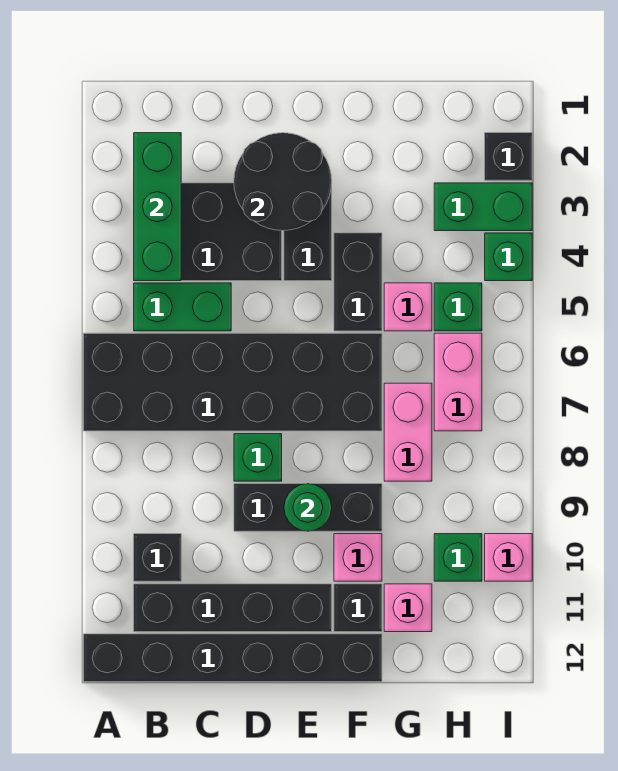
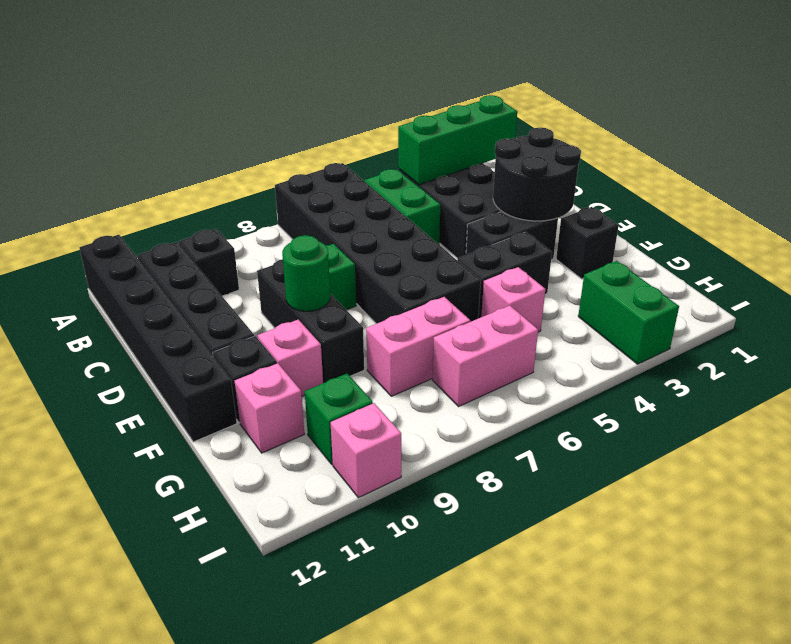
green brick H5 level 1 -> none
black brick I2 level 1 -> black brick F2 level 1
green brick I4 level 1 -> none

